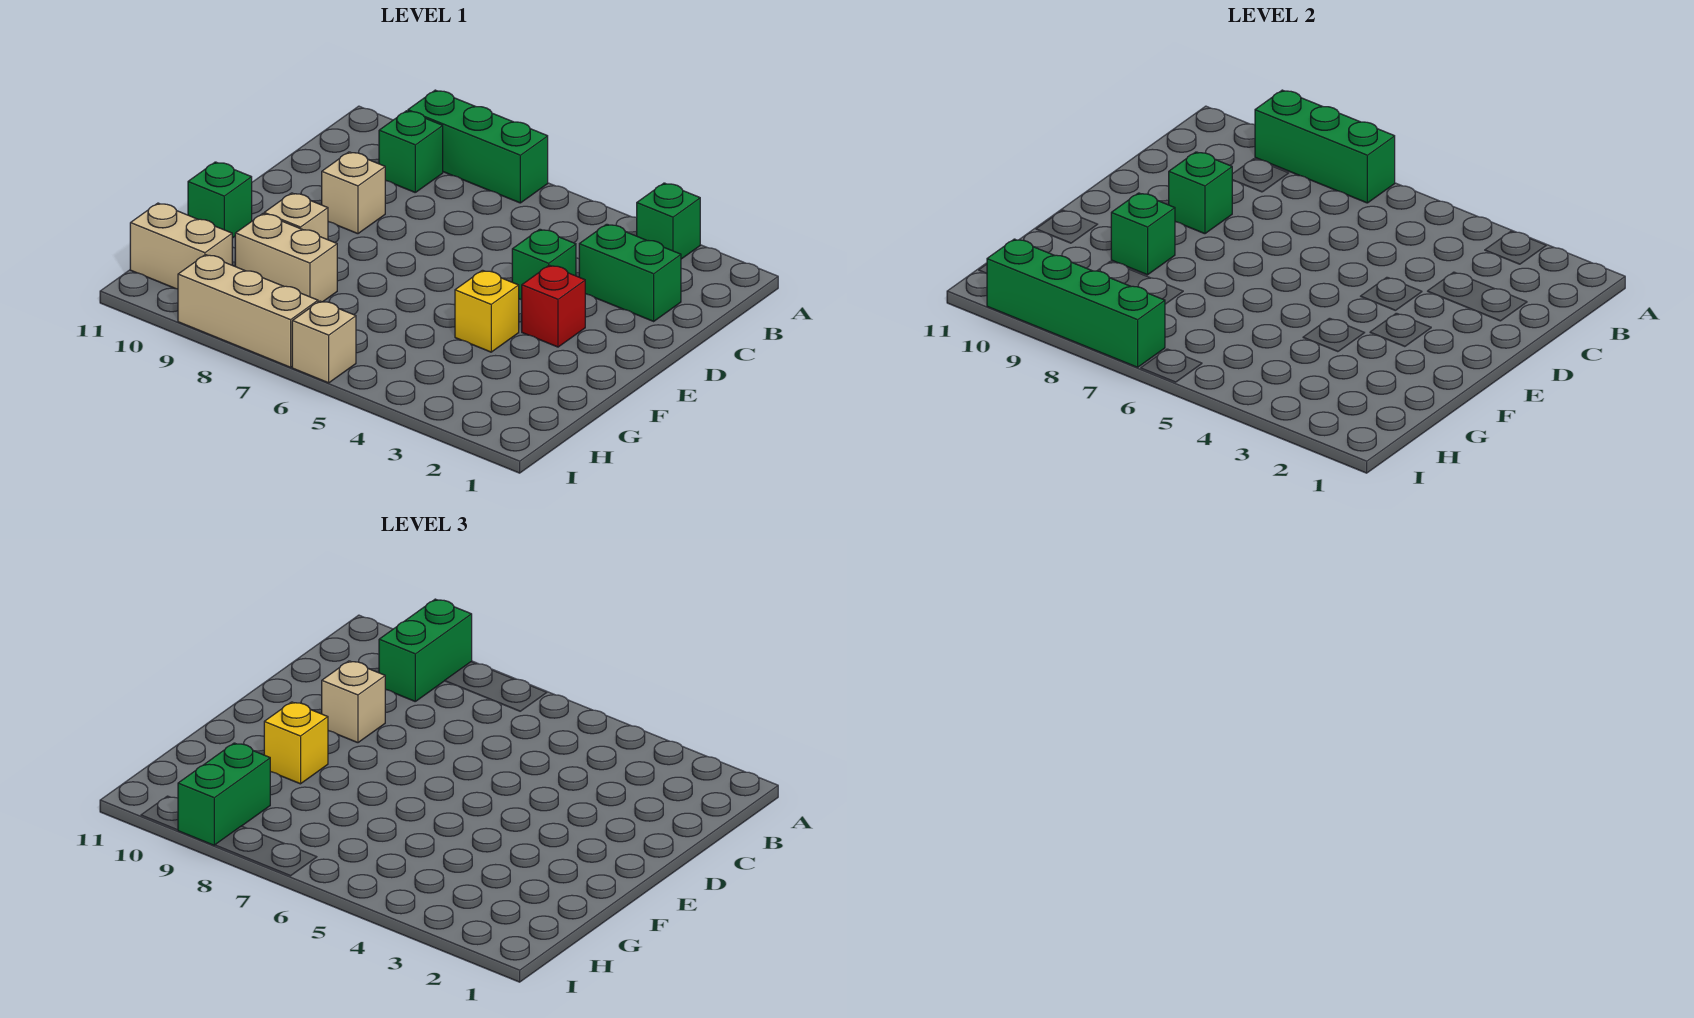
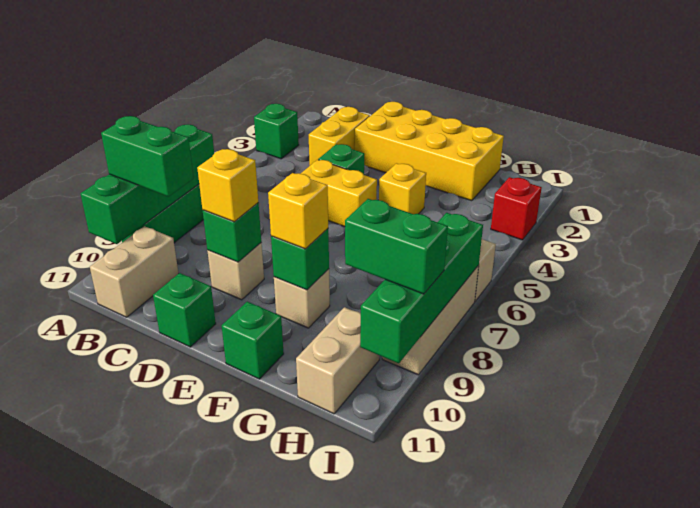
green brick A7:A9 level 2 -> green brick A7:A10 level 2
green brick B9 level 1 -> green brick D11 level 1
green brick C2:C3 level 1 -> yellow brick C2:C3 level 1
none -> yellow brick D1:G2 level 1
none -> yellow brick D5:E5 level 1
tan brick D9 level 3 -> yellow brick D9 level 3
red brick E3 level 1 -> red brick I3 level 1
tan brick G8:G9 level 1 -> tan brick B10:B11 level 1

